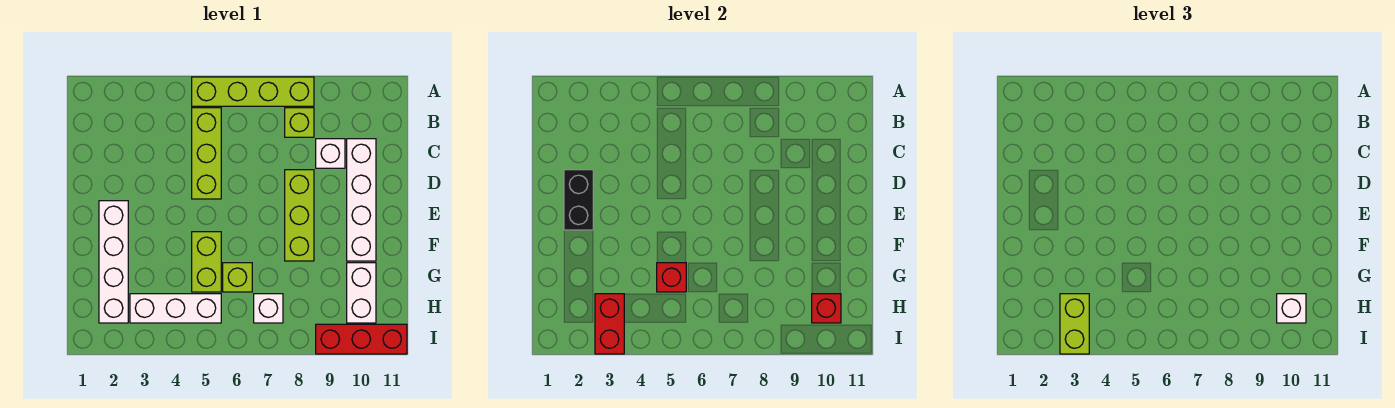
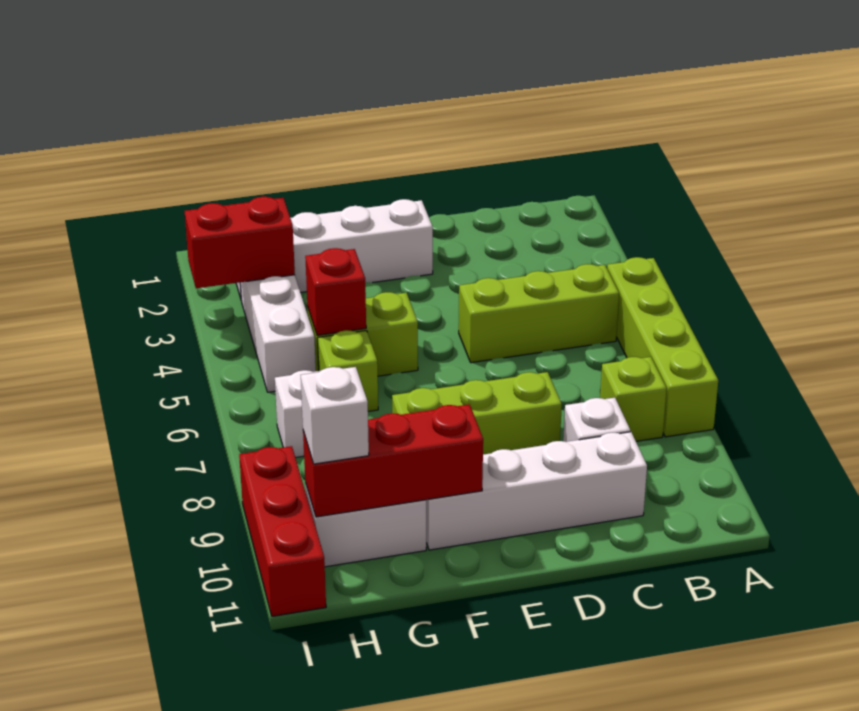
black brick D2:E2 level 2 -> none
lime brick H3:I3 level 3 -> none
red brick H10 level 2 -> red brick F10:H10 level 2

